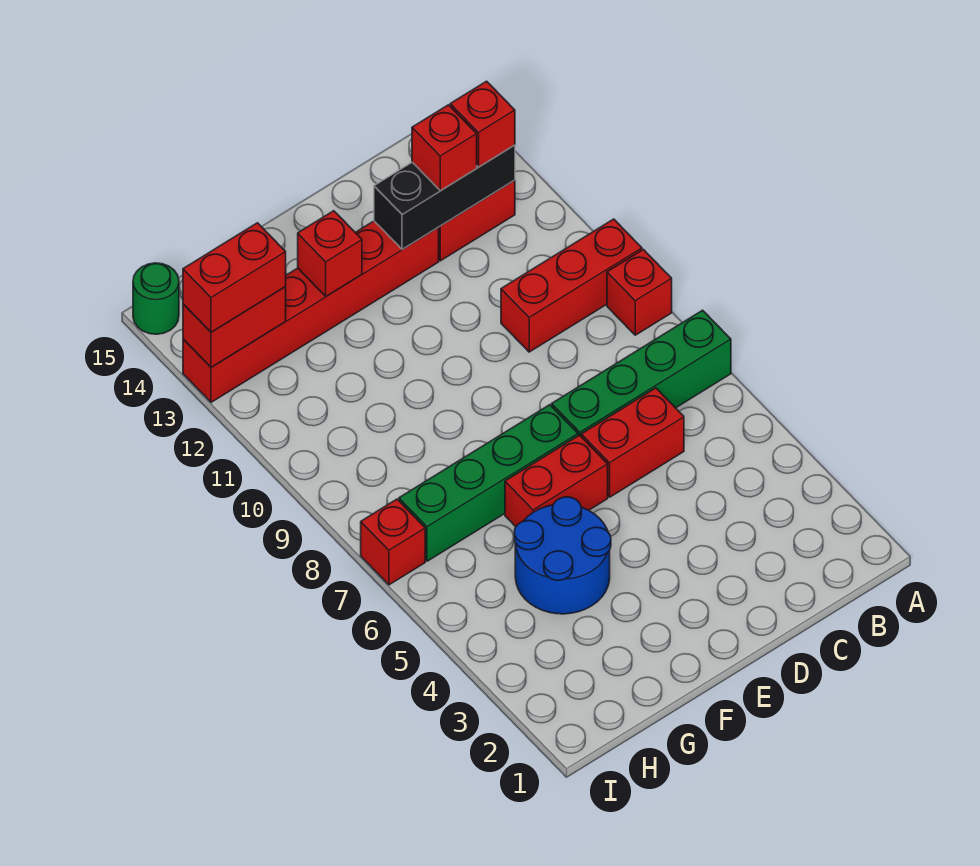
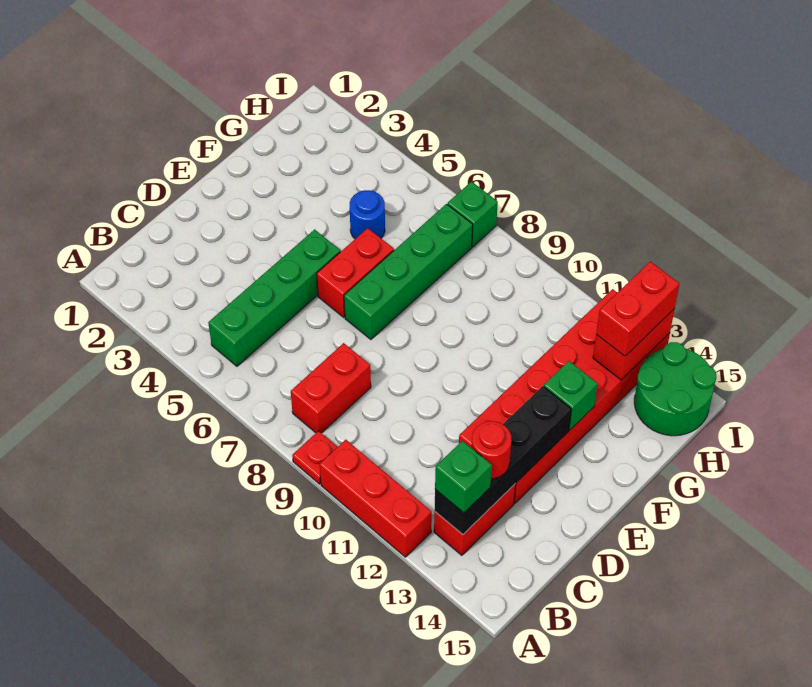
green brick A7:D7 level 1 -> green brick B5:E5 level 1
red brick A9 level 1 -> red plate A9 level 1
red brick A10:C10 level 1 -> red brick A10:A12 level 1
black brick B13:D13 level 2 -> black brick B13:E13 level 2
red brick B13 level 3 -> green brick B13 level 3
red brick C6:D6 level 1 -> red brick B8:C8 level 1
red brick C13 level 3 -> red round brick C13 level 3
red brick D13:I13 level 1 -> red brick D12:I13 level 1
blue round brick F4:G5 level 1 -> blue round brick G5 level 1
red brick F13 level 2 -> green brick F13 level 2
red brick I7 level 1 -> green brick I7 level 1
green round brick I15 level 1 -> green round brick H14:I15 level 1

